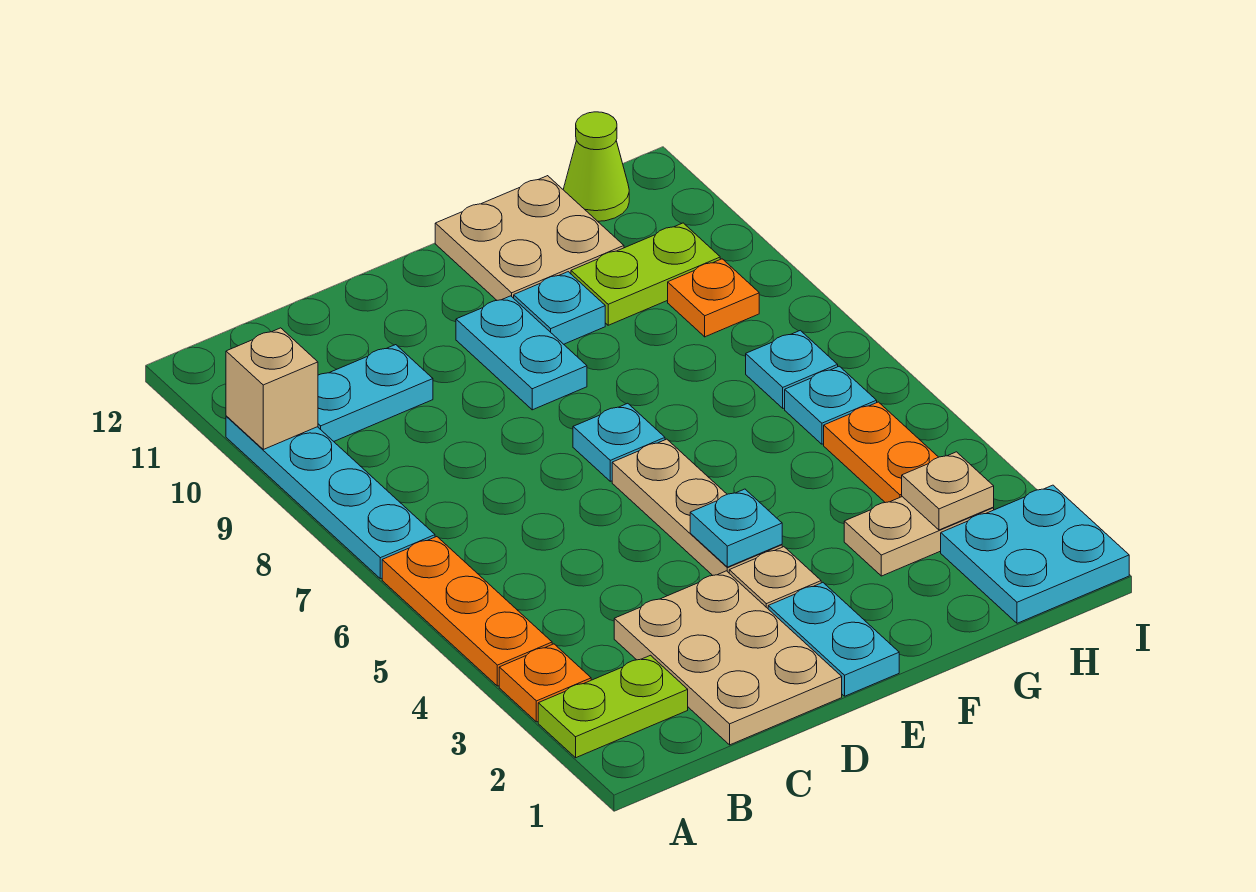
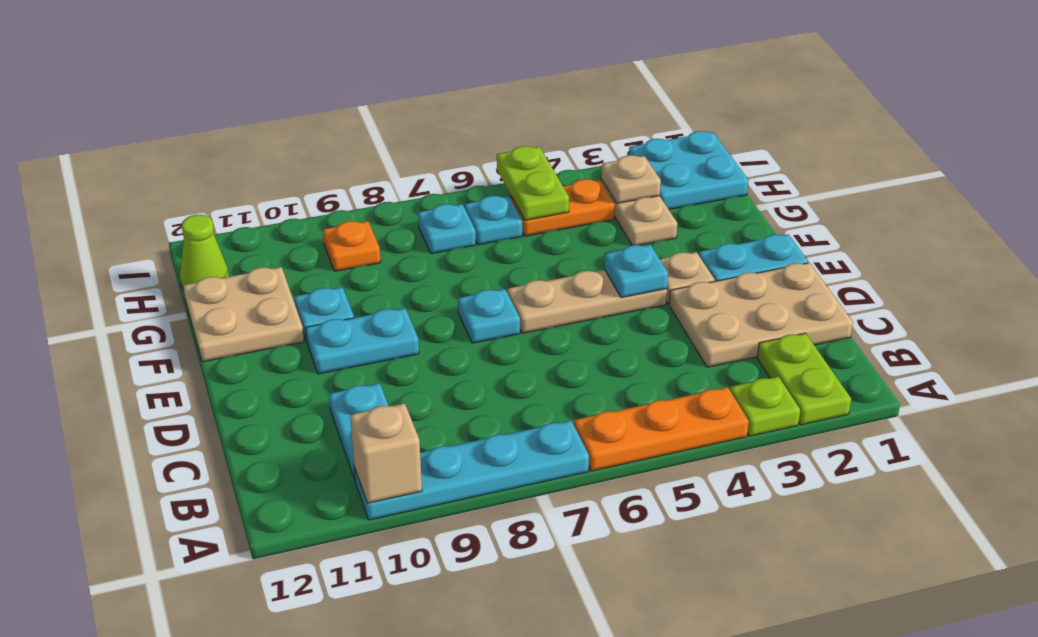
orange plate A3 level 1 -> lime plate A3 level 1
lime plate G10:H10 level 1 -> lime plate H5:I5 level 2

